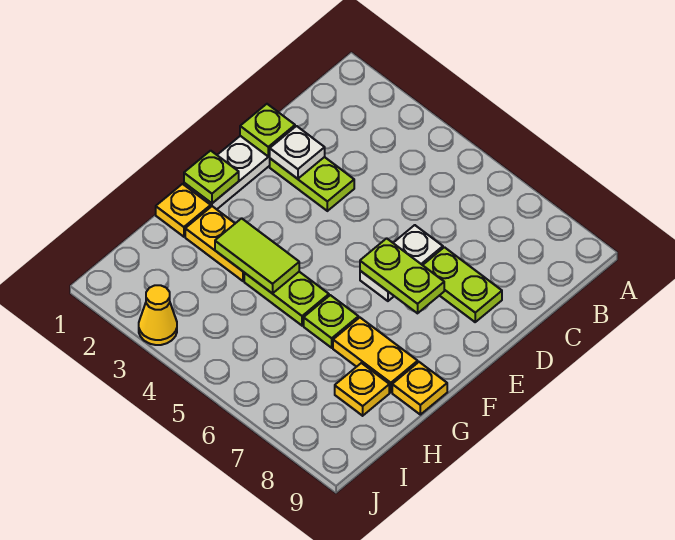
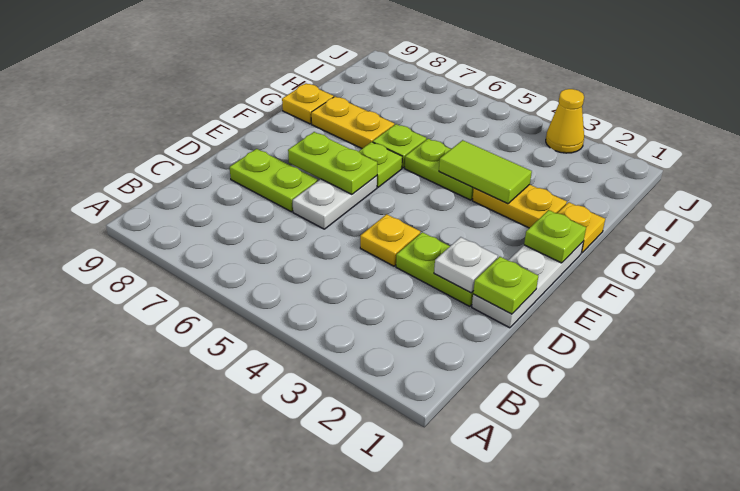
none -> lime plate F6 level 1
yellow plate H8 level 1 -> yellow plate D4 level 1

